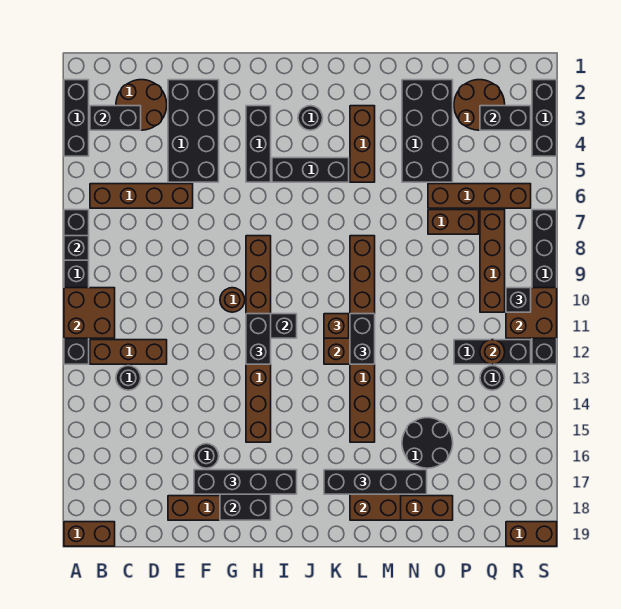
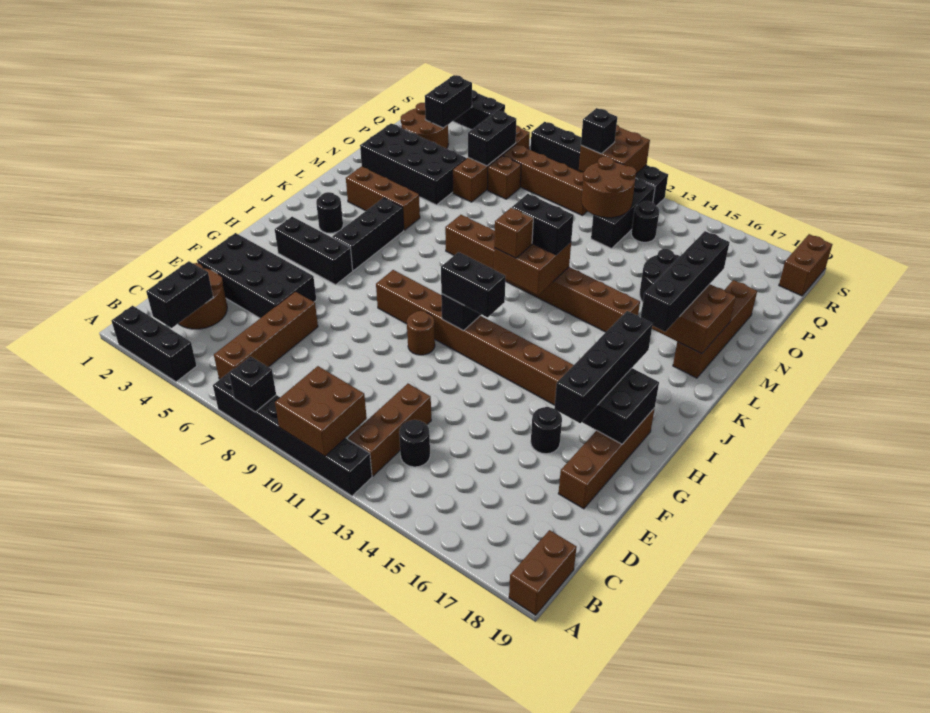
brown brick O7:P7 level 1 -> brown brick P7 level 1
none -> black brick P6:Q6 level 2
brown round brick Q12 level 2 -> brown round brick P11:Q12 level 2

